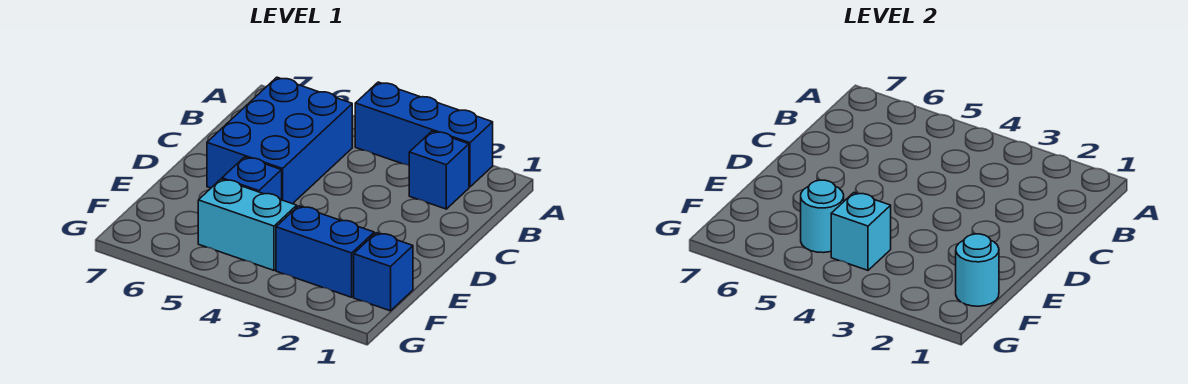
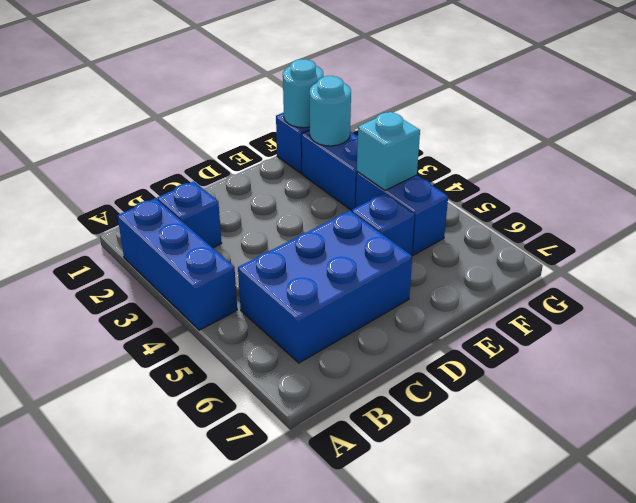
cyan brick F4:F5 level 1 -> blue brick F4:F5 level 1
cyan round brick F5 level 2 -> cyan round brick F2 level 2

